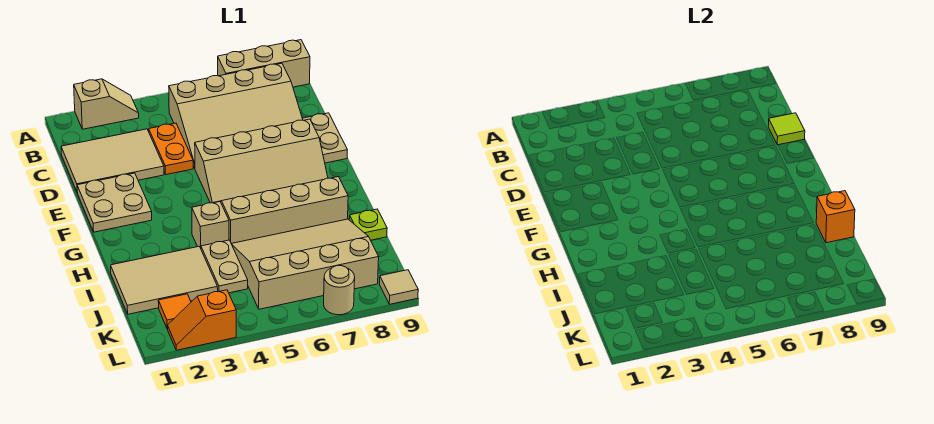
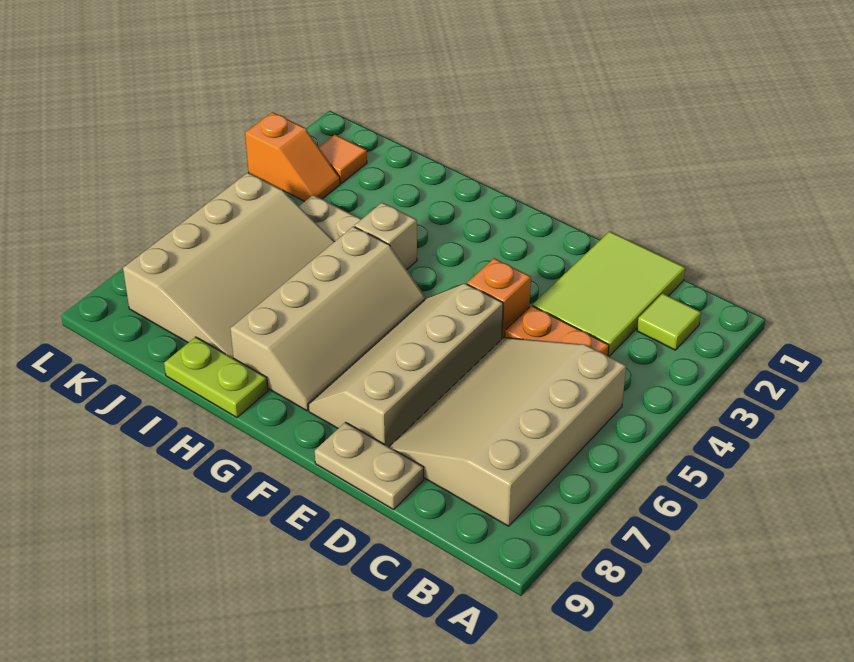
tan slope A2:A3 level 1 top 2 -> none
tan brick A7:A9 level 1 -> none
tan tile C1:D3 level 1 -> lime tile C1:D3 level 1
lime tile D9 level 2 -> lime tile B2 level 1
tan plate E1:F2 level 1 -> none
tan tile I1:J3 level 1 -> none
lime plate I9 level 1 -> lime plate H9:I9 level 1
orange brick I9 level 2 -> orange brick E4 level 1
orange slope L2:L3 level 1 top 3 -> orange slope K3:L3 level 1 top L
tan round brick L7 level 1 -> none
tan tile L9 level 1 -> none

